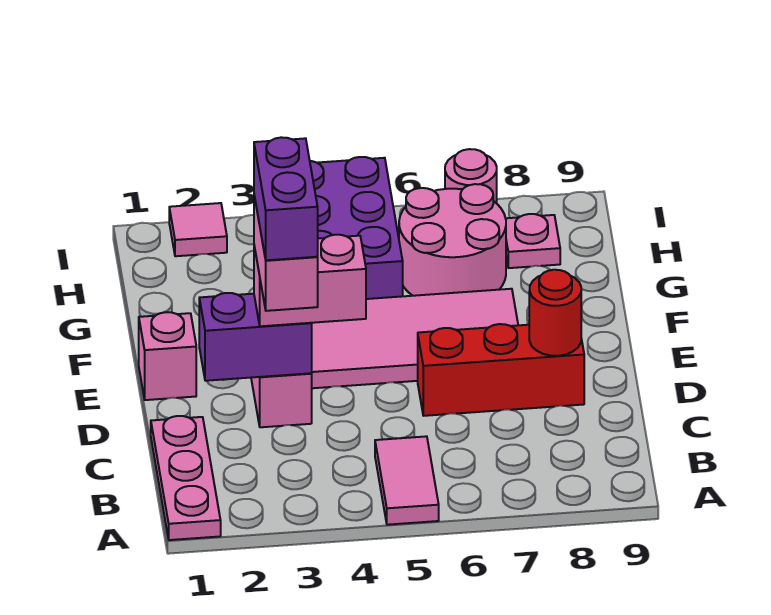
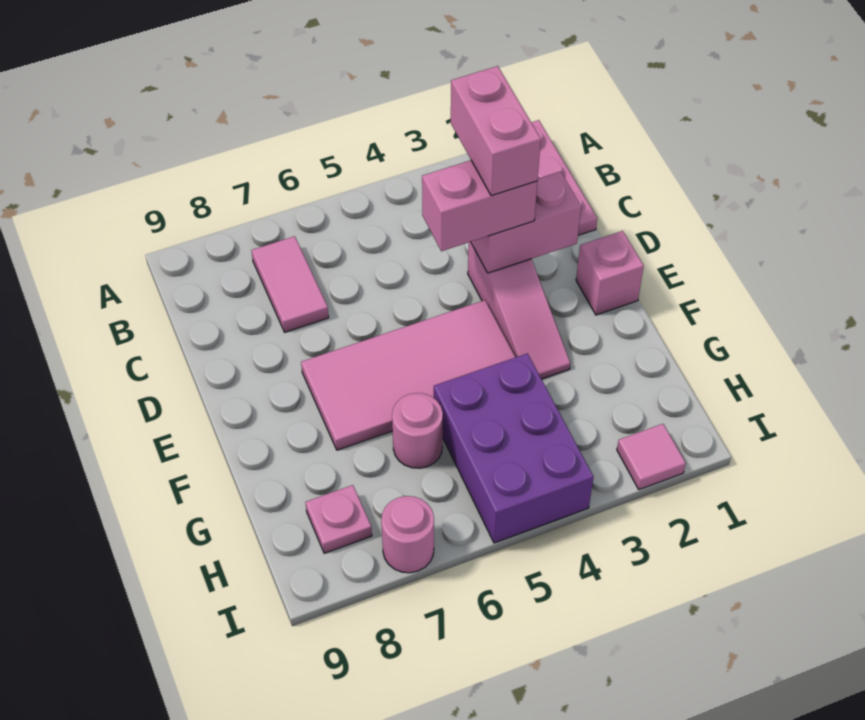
pink tile A5:B5 level 1 -> pink tile B7:C7 level 1
purple brick C3:D3 level 5 -> none
purple brick D2:D3 level 2 -> pink brick D2:D3 level 2
red brick D6:D8 level 1 -> none
red round brick D8 level 2 -> none
pink round brick G6:H7 level 1 -> pink round brick G6 level 1

